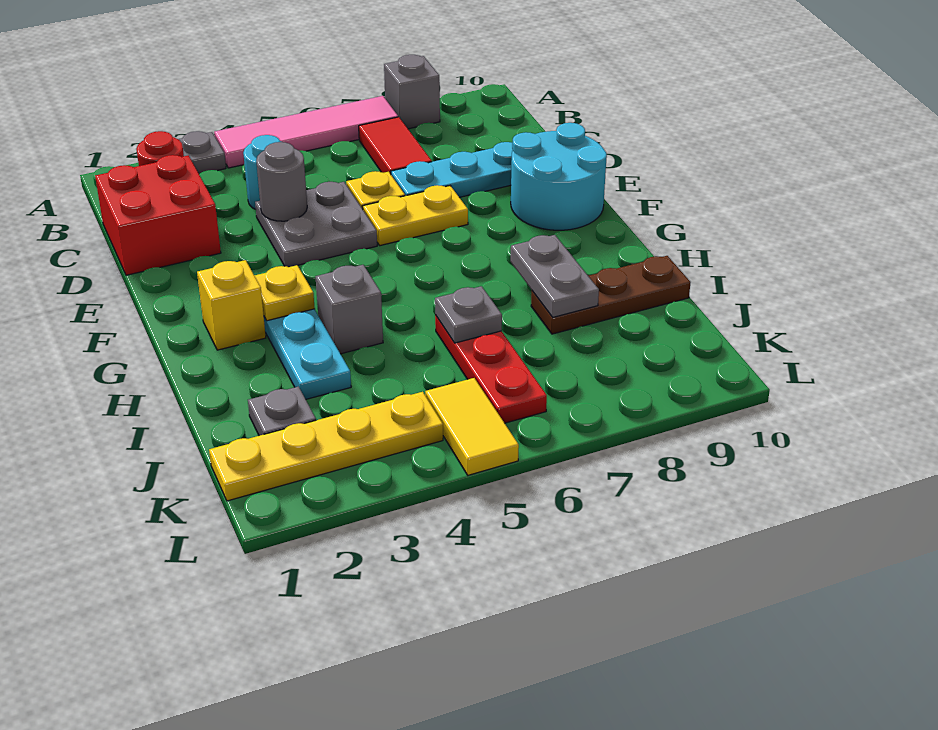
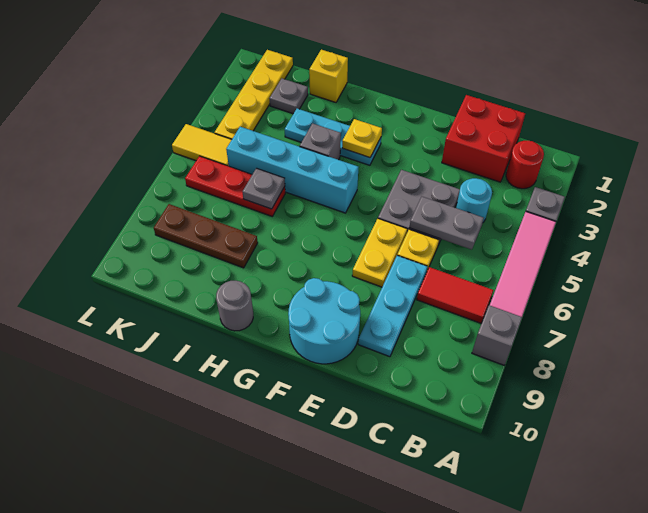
grey round brick D4 level 2 -> grey round brick H10 level 1
yellow brick G2 level 1 -> yellow brick I1 level 1
none -> cyan brick G5:J5 level 1
grey plate H8:I8 level 2 -> grey plate C5:D5 level 2
brown plate I8:I10 level 1 -> brown plate I8:K8 level 1

